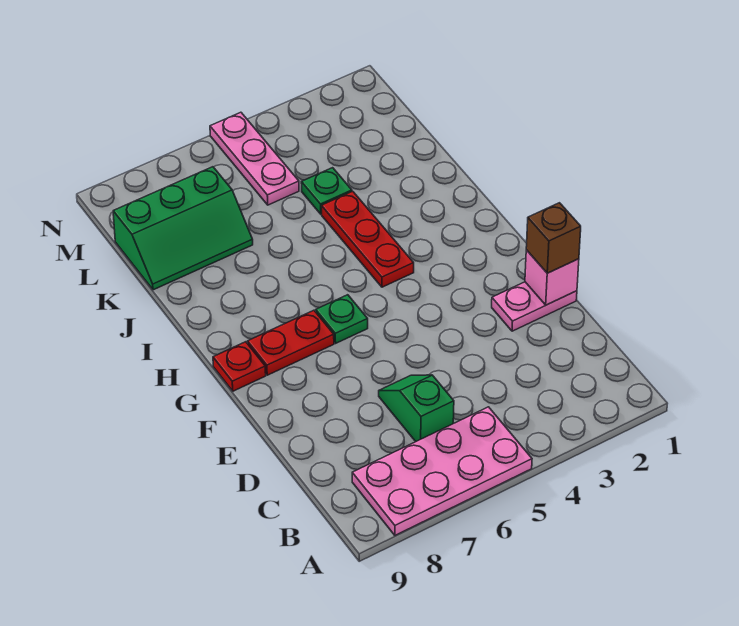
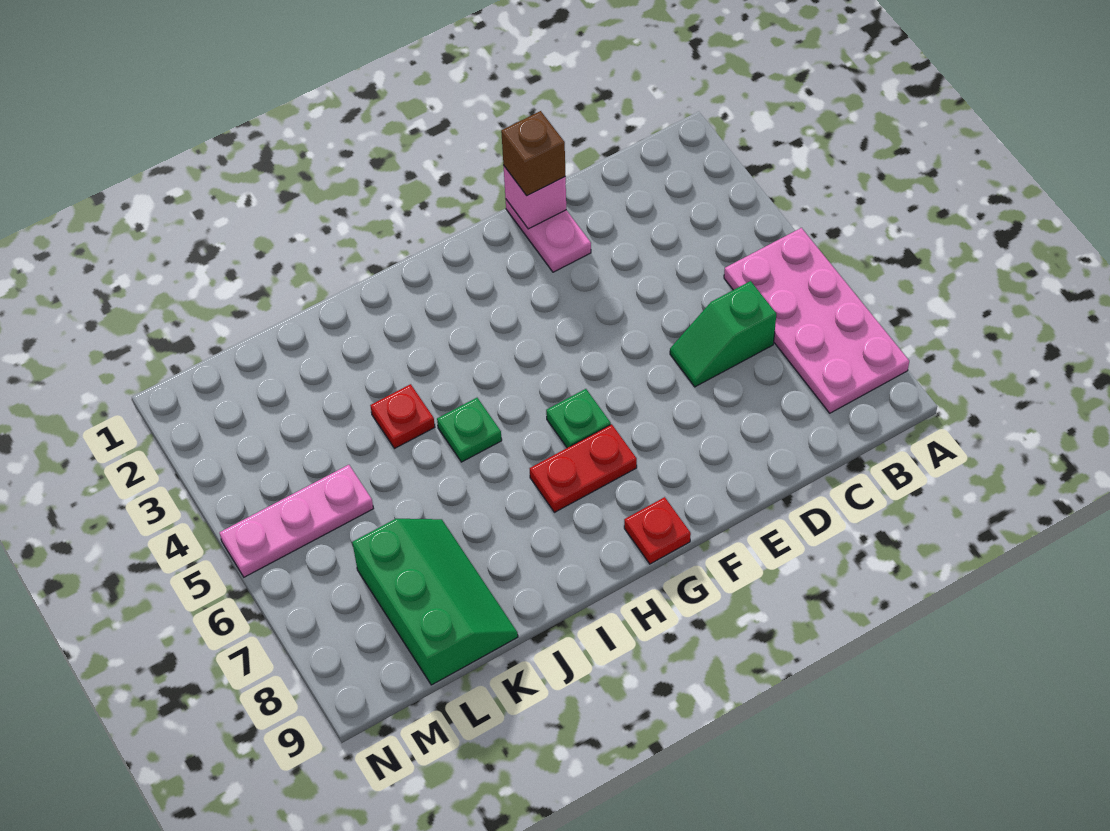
red plate G7:G8 level 1 -> red plate G7:H7 level 1
red plate H4:J4 level 1 -> red plate J4 level 1
green plate K4 level 1 -> green plate I5 level 1

